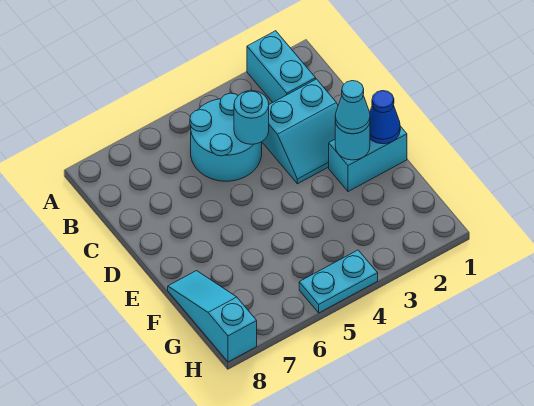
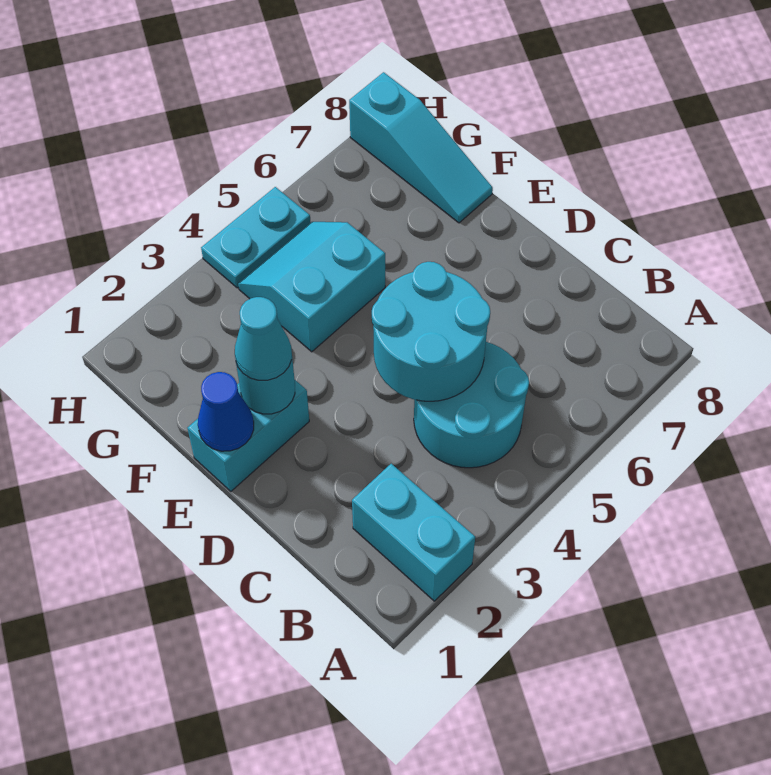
cyan slope C2:D3 level 1 top C -> cyan slope F4:G5 level 1 top F
cyan round brick C4 level 2 -> cyan round brick C4:D5 level 2

